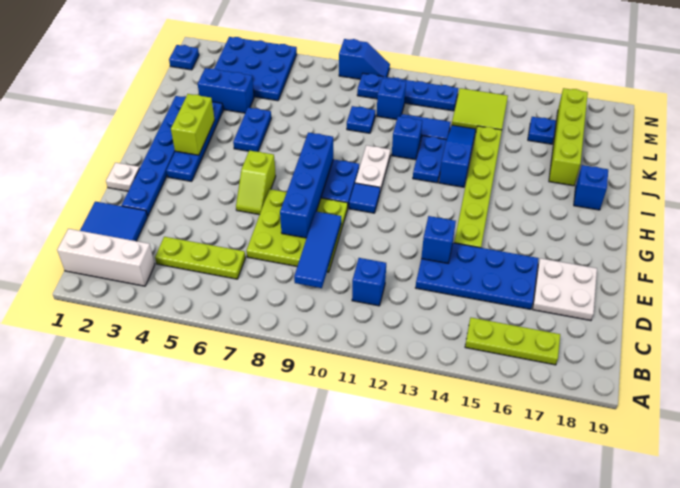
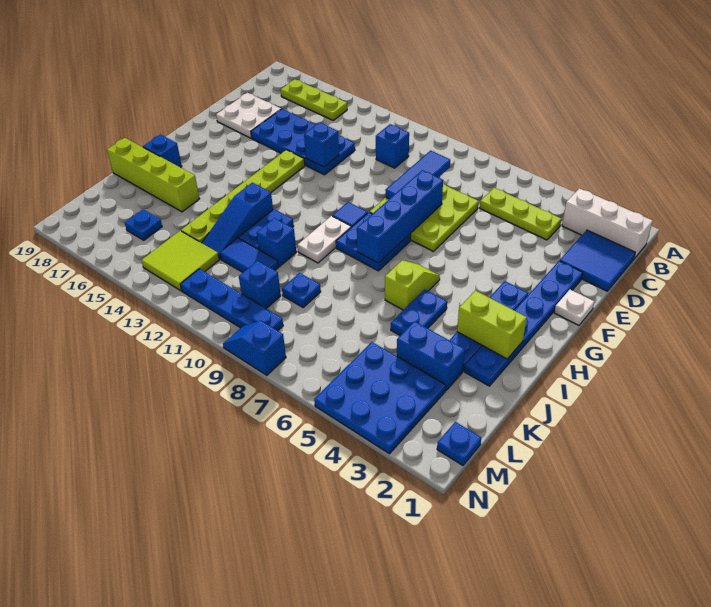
lime slope F6:G6 level 1 top G -> lime slope H6:I6 level 1 top I
lime brick H3:I3 level 2 -> lime brick I2:I3 level 2
lime brick J17:M17 level 1 -> lime brick J16:J19 level 1

